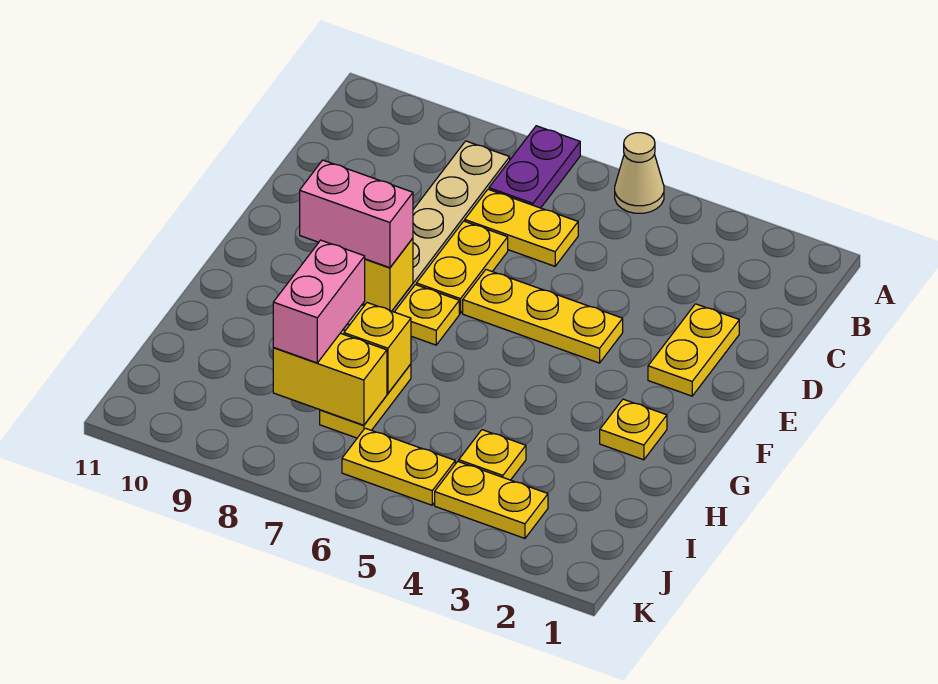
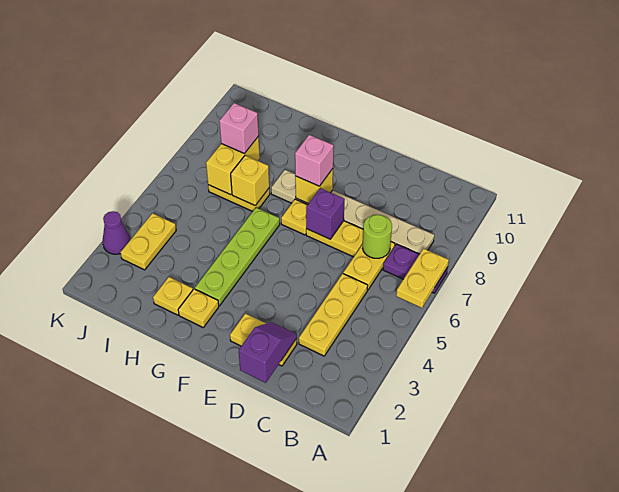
tan cone A5 level 1 -> none
none -> lime round brick C7 level 2
none -> purple slope D1:D2 level 2 top 1
yellow plate E4:E6 level 1 -> yellow plate C3:C5 level 1
none -> purple brick E7 level 2
pink brick F8:F9 level 3 -> pink brick F8 level 3
none -> lime plate G3:G6 level 1
pink brick H8:I8 level 3 -> pink brick I8 level 3
yellow plate I4 level 1 -> yellow plate H2 level 1
yellow plate J5:J6 level 1 -> yellow plate A6:A7 level 2
none -> purple cone K3 level 1

